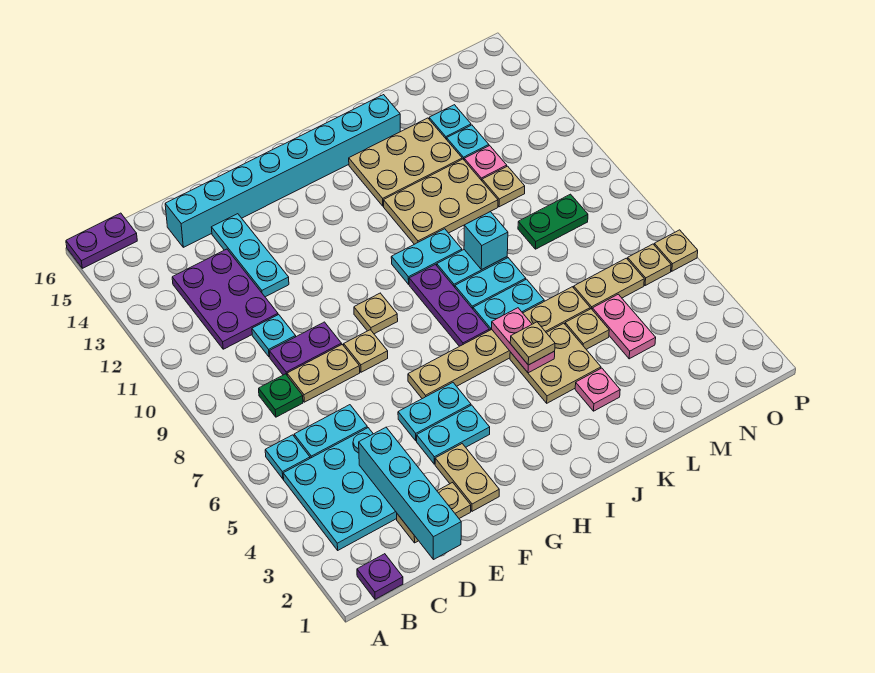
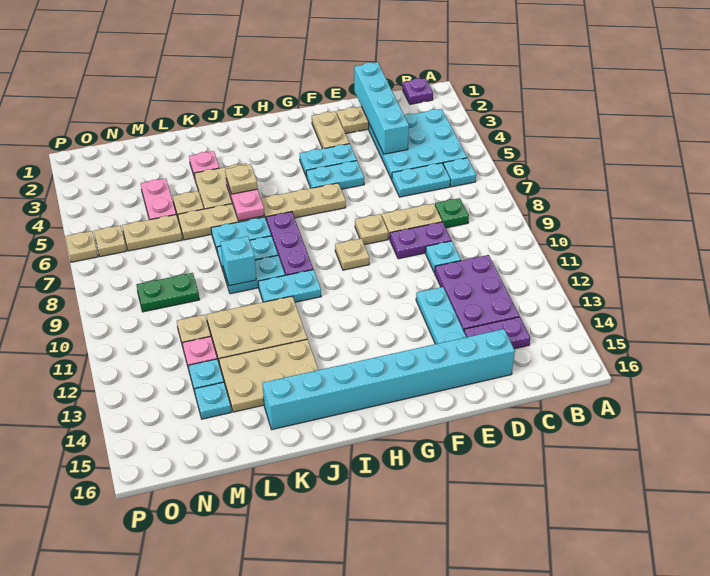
purple plate A16:B16 level 1 -> purple plate C14:D14 level 1

